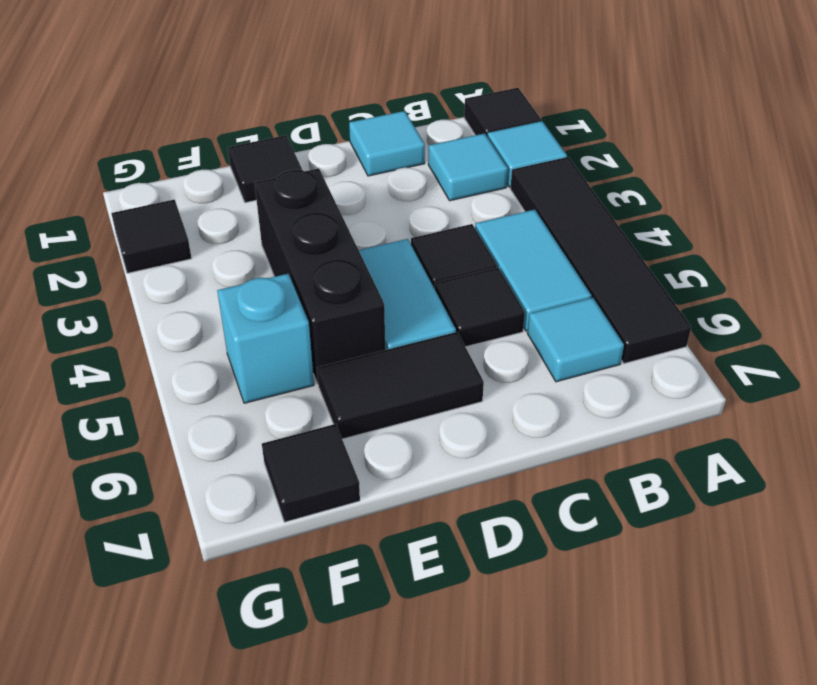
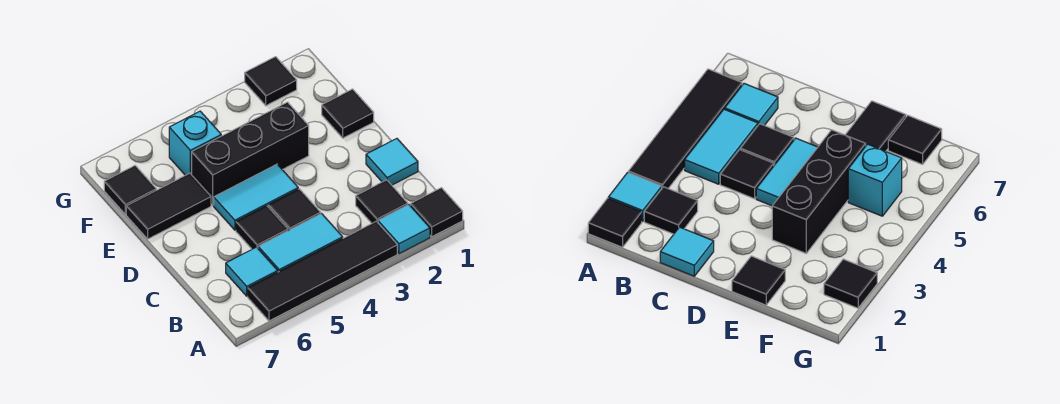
cyan tile B2 level 1 -> black tile B2 level 1
black tile D6:E6 level 1 -> black tile E6:E7 level 1

